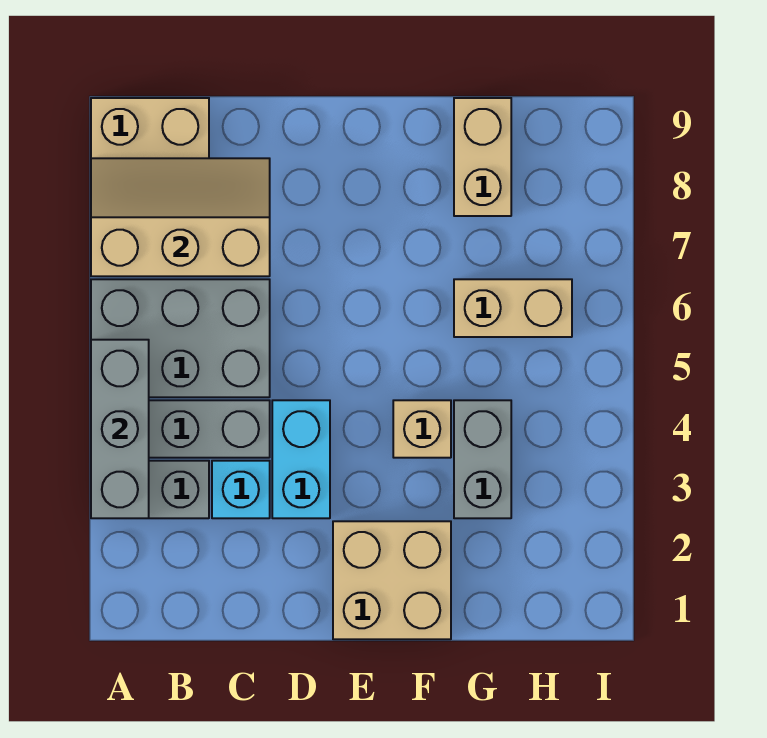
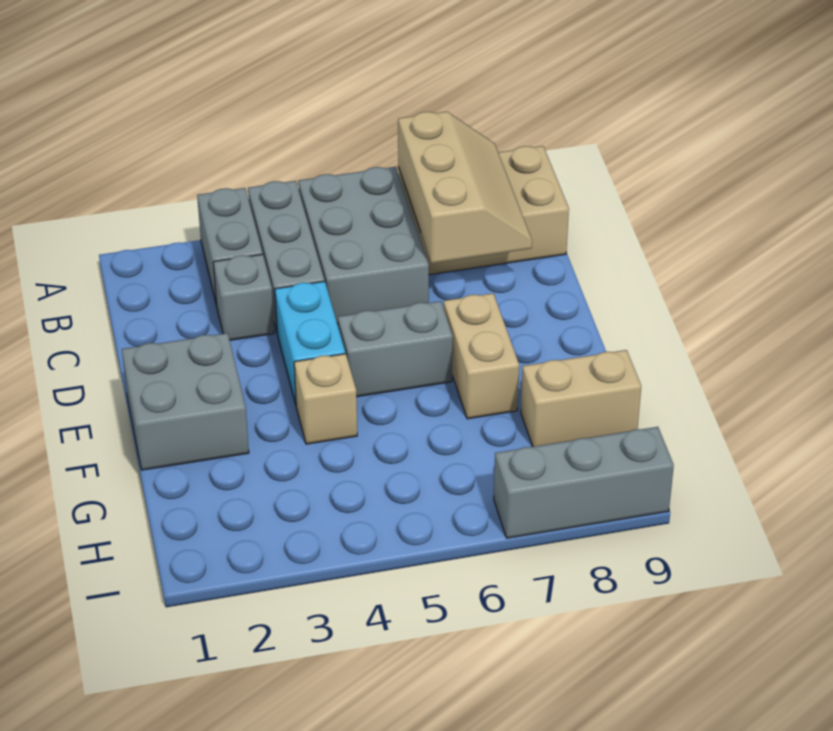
grey brick A3:A5 level 2 -> grey brick I7:I9 level 1
cyan brick C3 level 1 -> grey brick C3 level 1
cyan brick D3:D4 level 1 -> cyan brick D4:E4 level 1
tan brick E1:F2 level 1 -> grey brick E1:F2 level 1
grey brick G3:G4 level 1 -> grey brick E5:E6 level 1
tan brick G6:H6 level 1 -> tan brick E7:F7 level 1

